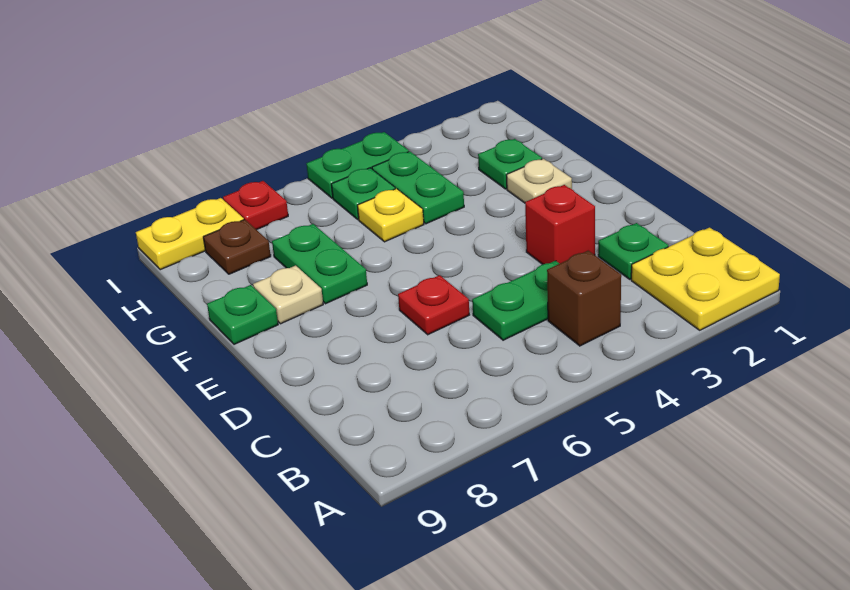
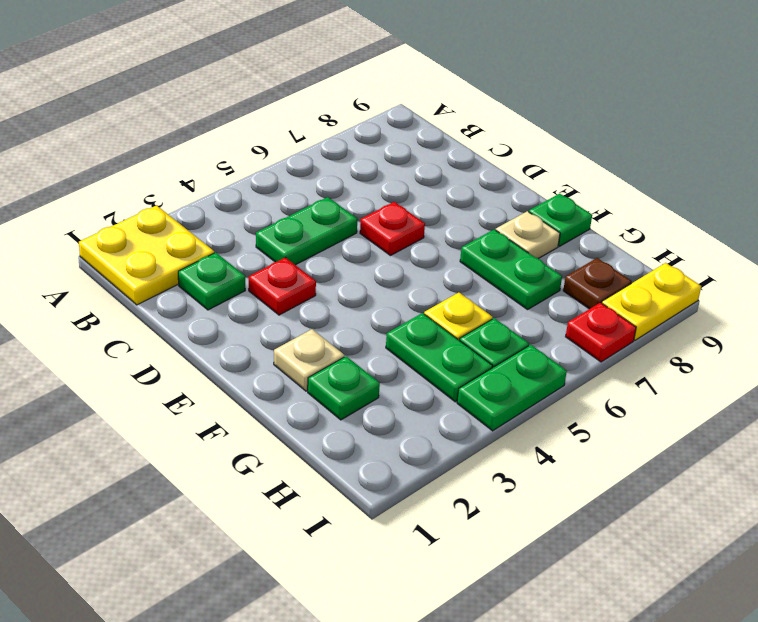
brown brick B4 level 1 -> none
red brick D3 level 1 -> red plate D3 level 1

